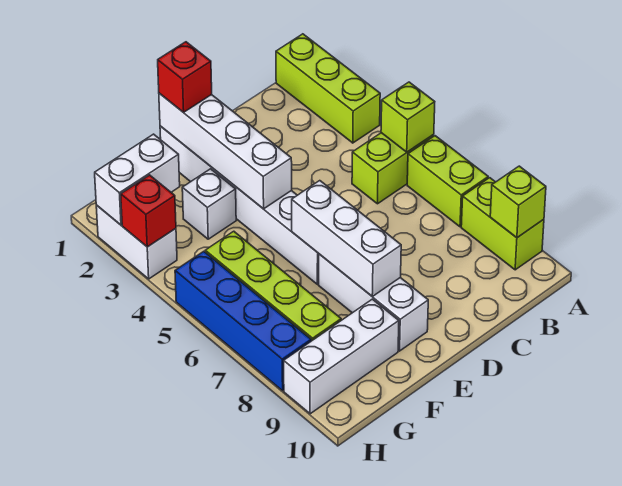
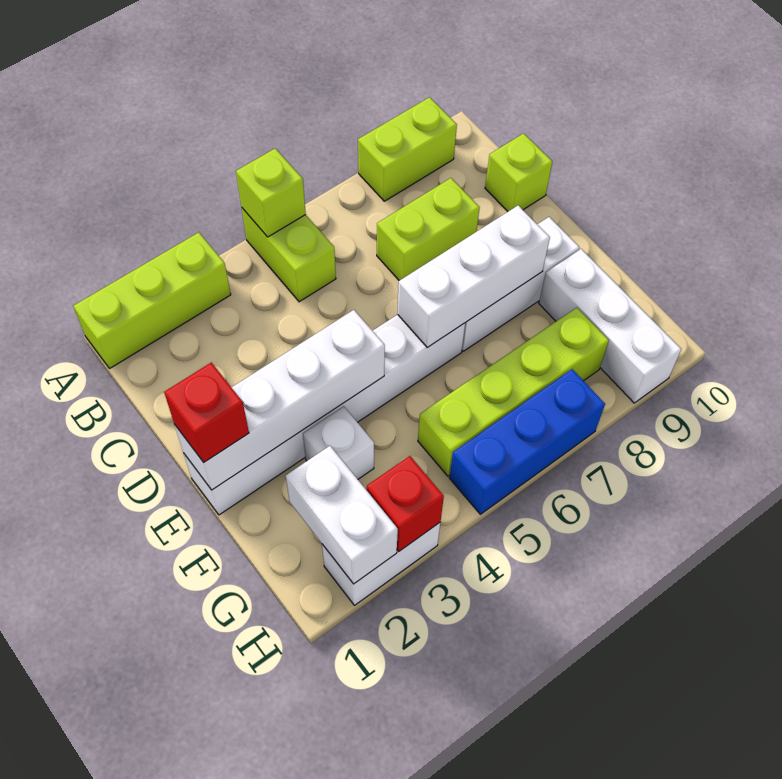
lime brick A6:A7 level 1 -> lime brick C7:C8 level 1
lime brick A9 level 2 -> lime brick C10 level 1
blue brick H5:H8 level 1 -> blue brick H5:H7 level 1

